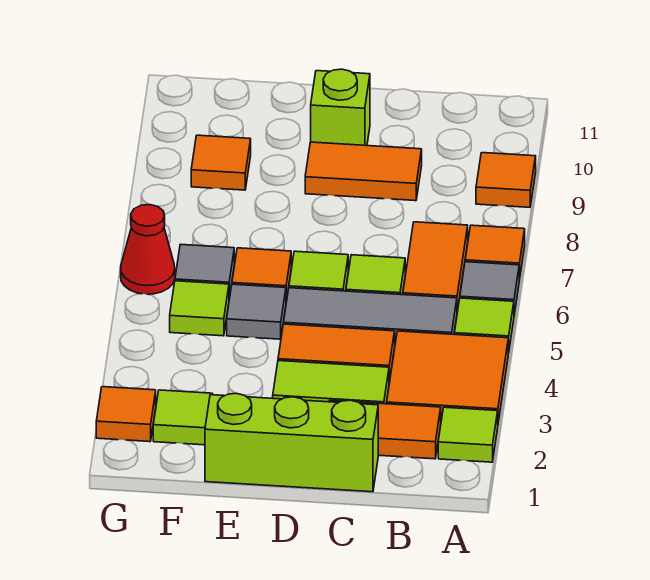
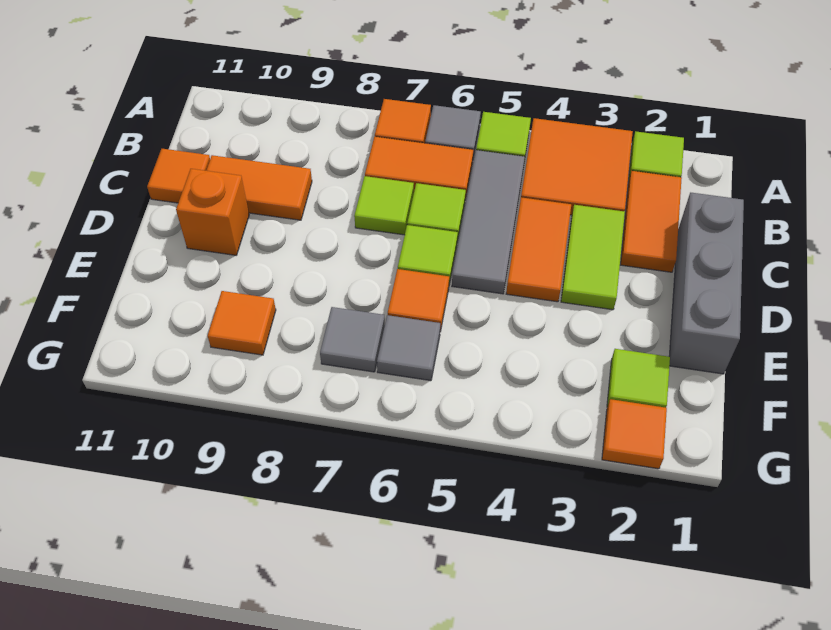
orange tile A9 level 1 -> orange tile C11 level 1
lime brick C1:E1 level 1 -> grey brick C1:E1 level 1
orange tile C9:D9 level 1 -> orange tile C9:C10 level 1
lime brick D10 level 1 -> orange brick D10 level 1
grey tile E5 level 1 -> grey tile F7 level 1
lime tile F5 level 1 -> lime tile C7 level 1
red cone G6 level 1 -> none

